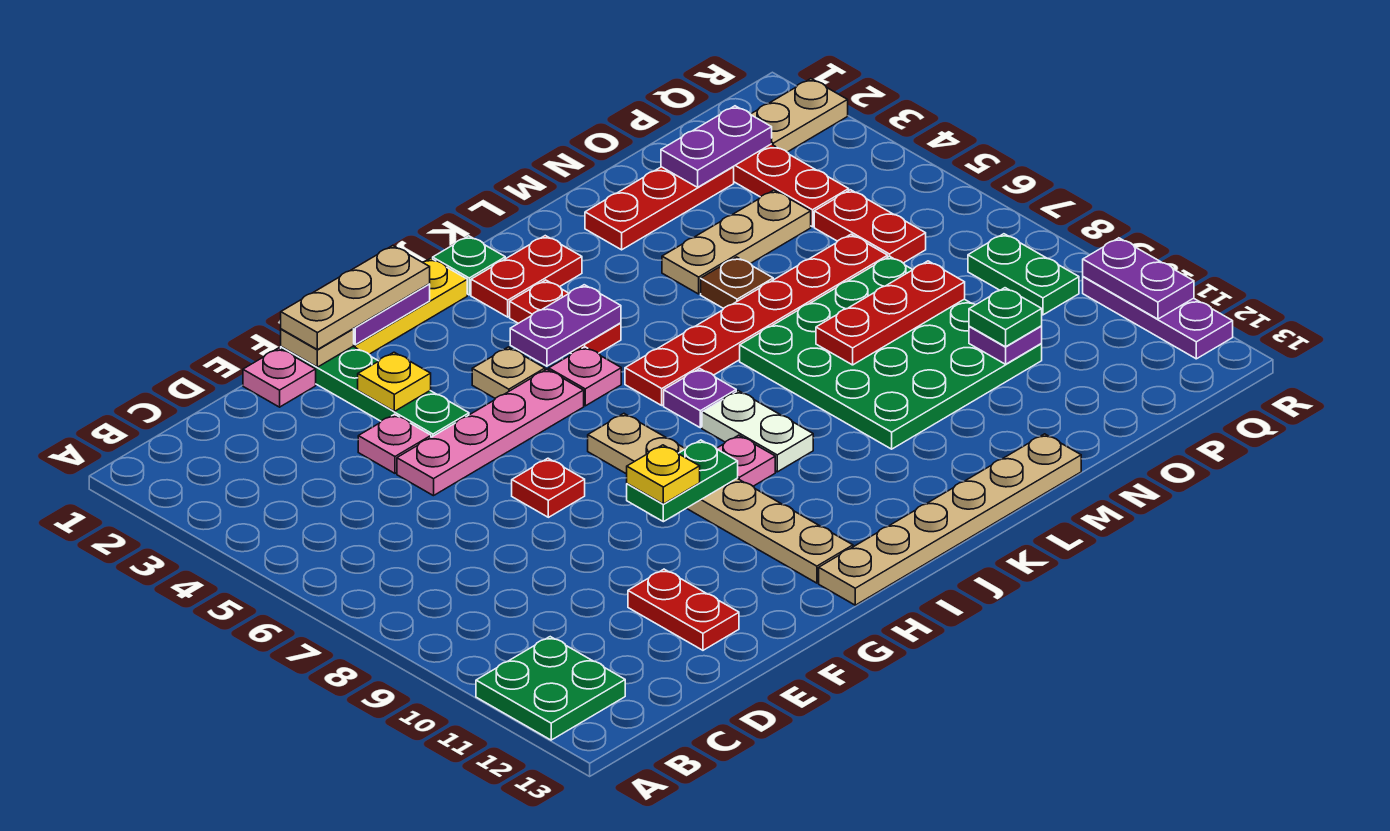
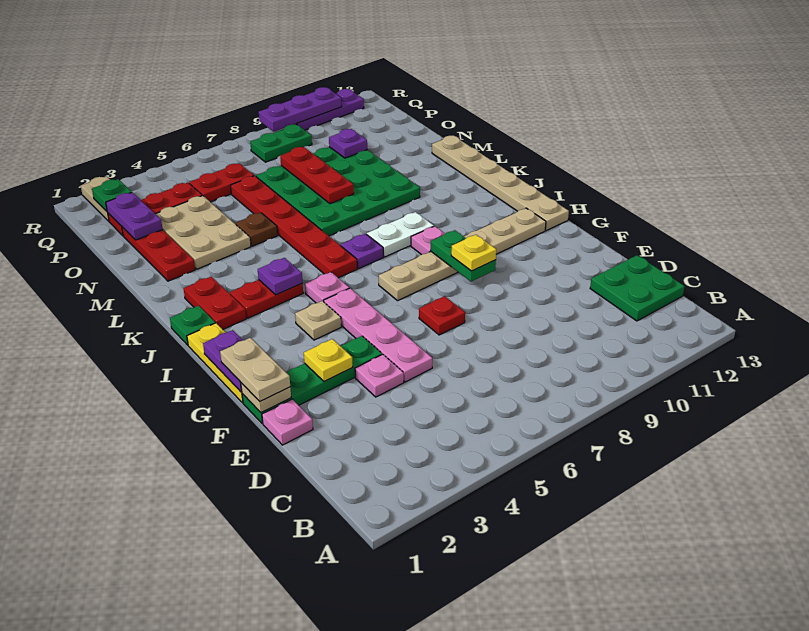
green plate A11:B12 level 1 -> green plate C12:D13 level 1
red plate E11:E12 level 1 -> none
tan plate F1:H1 level 3 -> tan plate F1:G1 level 3
purple plate I4:J4 level 2 -> purple plate J4 level 2
tan plate M4:O4 level 1 -> tan plate M3:O4 level 1
green plate O10 level 3 -> green plate Q2 level 2
purple plate R10:R11 level 2 -> purple plate R9:R11 level 2

